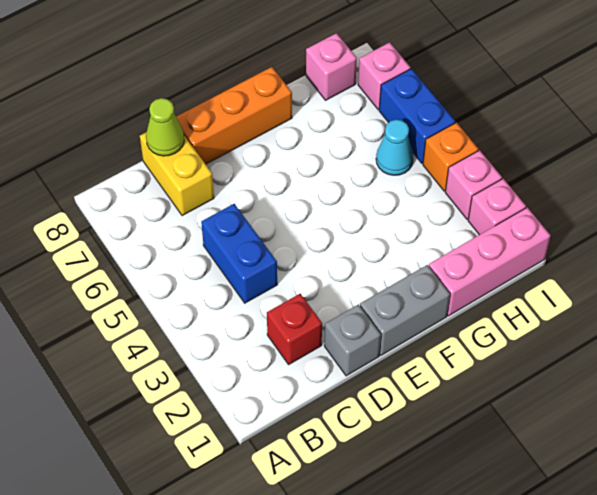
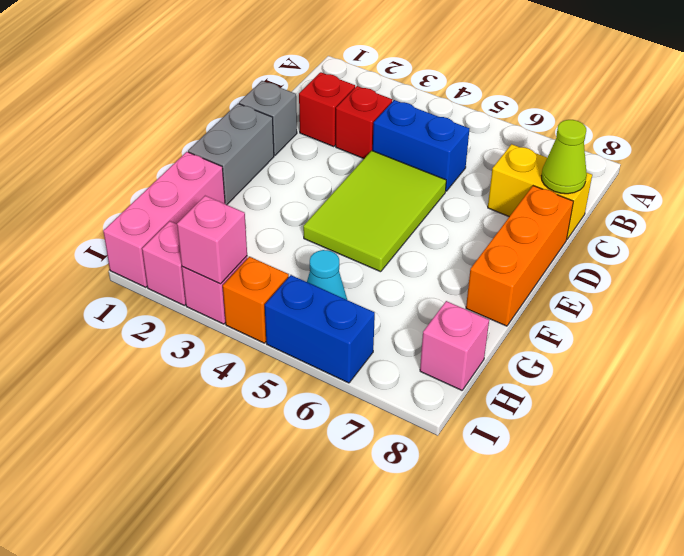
none -> red brick C3 level 1
none -> lime tile D4:F5 level 1
pink brick I7 level 1 -> pink brick I3 level 2

